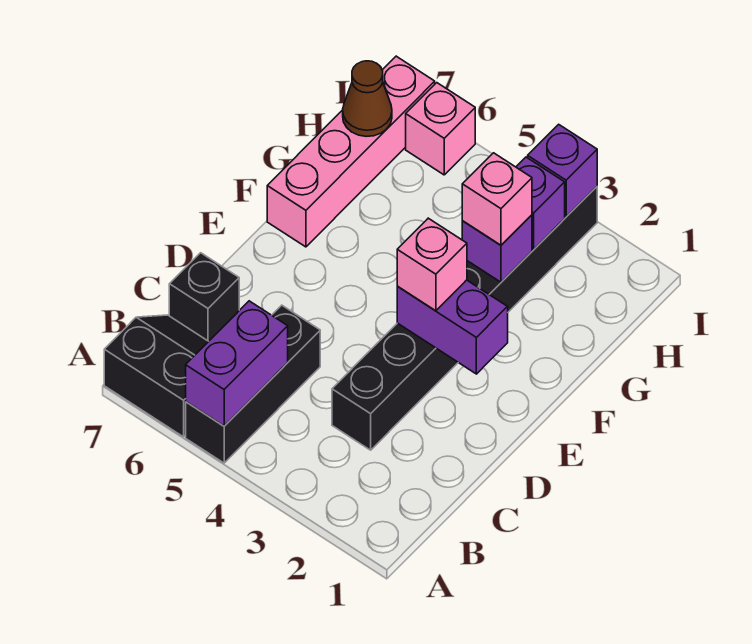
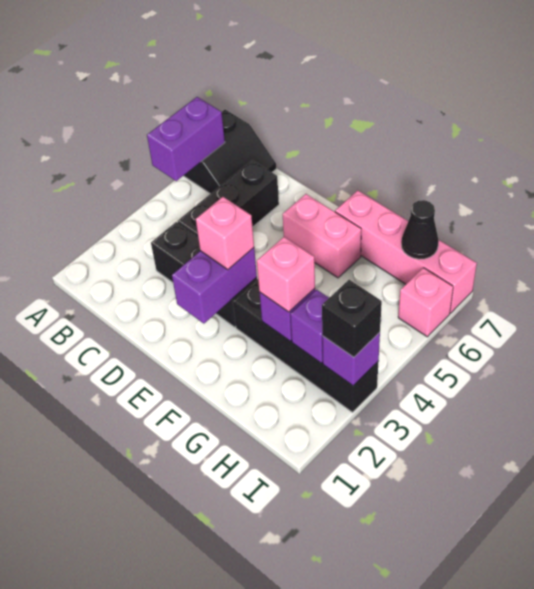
black brick A5:C5 level 1 -> black brick C4:C6 level 1
purple brick A5:B5 level 2 -> purple brick A5:A6 level 2
black brick C7 level 1 -> black brick I3 level 3
none -> pink brick E6:F6 level 1
brown cone H7 level 2 -> black cone H7 level 2

